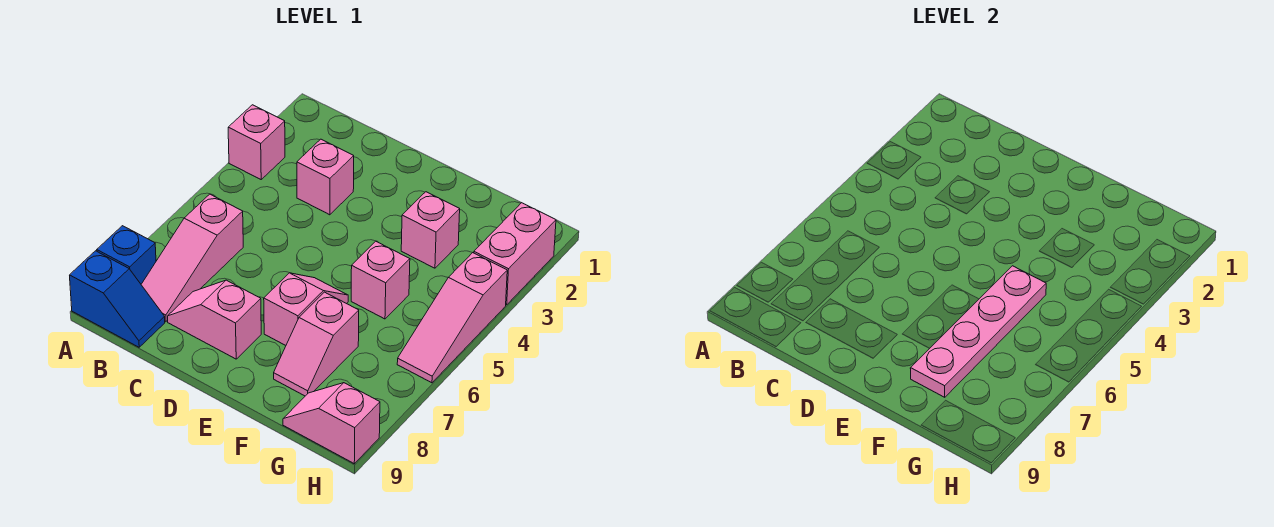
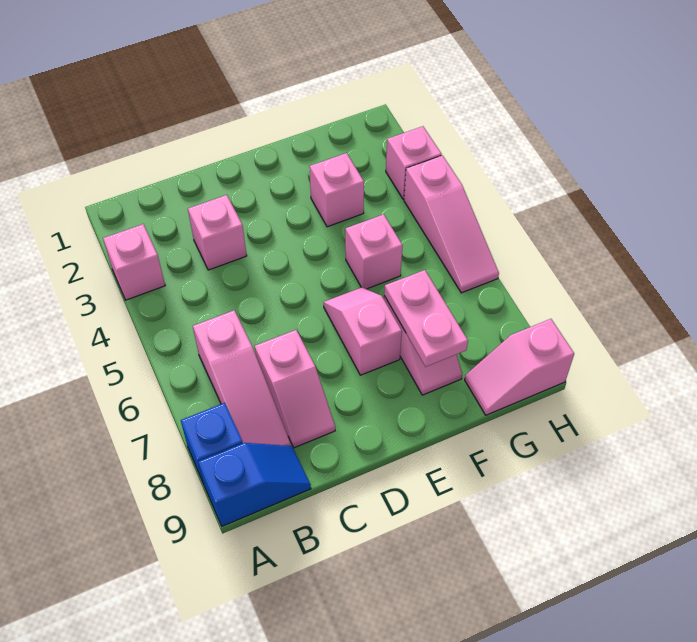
pink slope C8:D8 level 1 top D -> pink slope C7:C8 level 1 top 7
pink plate F5:F8 level 2 -> pink plate F7:F8 level 2
pink brick H2:H3 level 1 -> pink brick H3 level 1

